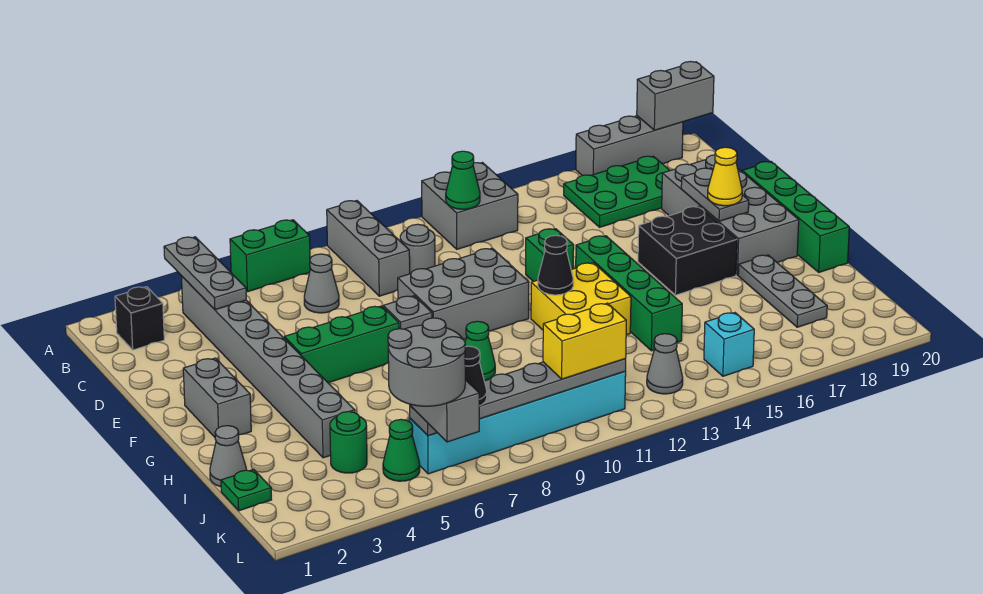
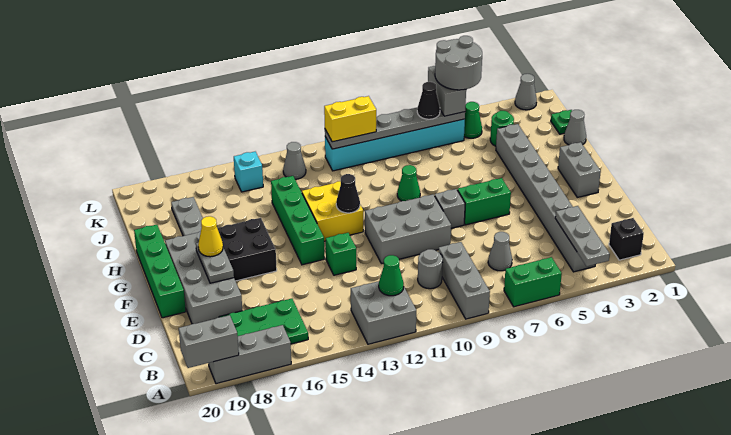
green brick F5:F7 level 1 -> green brick F6:F7 level 1
none -> grey cone L2 level 1

